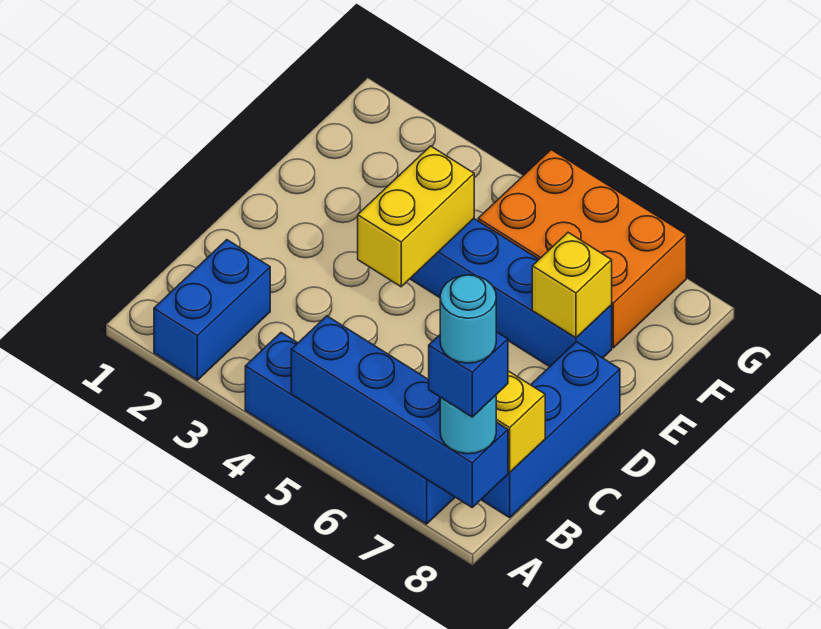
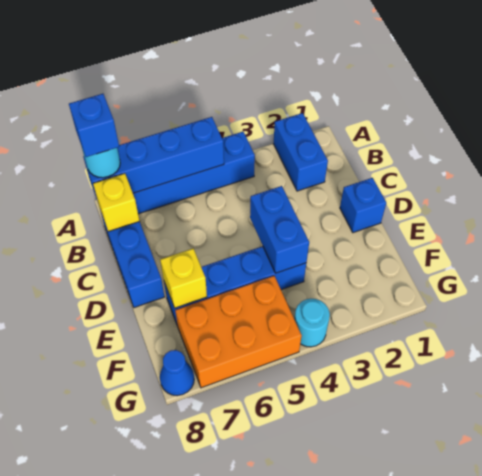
cyan round brick A8 level 5 -> cyan round brick G4 level 1
none -> blue brick D1 level 1
yellow brick D4:E4 level 2 -> blue brick D4:E4 level 2
none -> blue cone G8 level 1

